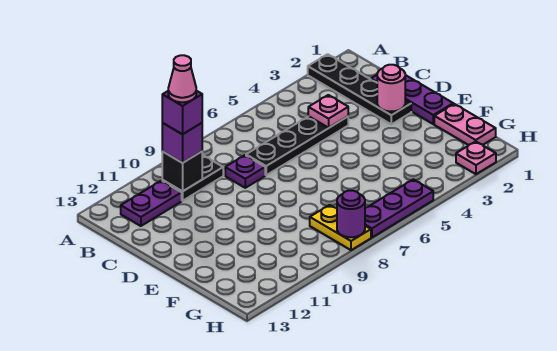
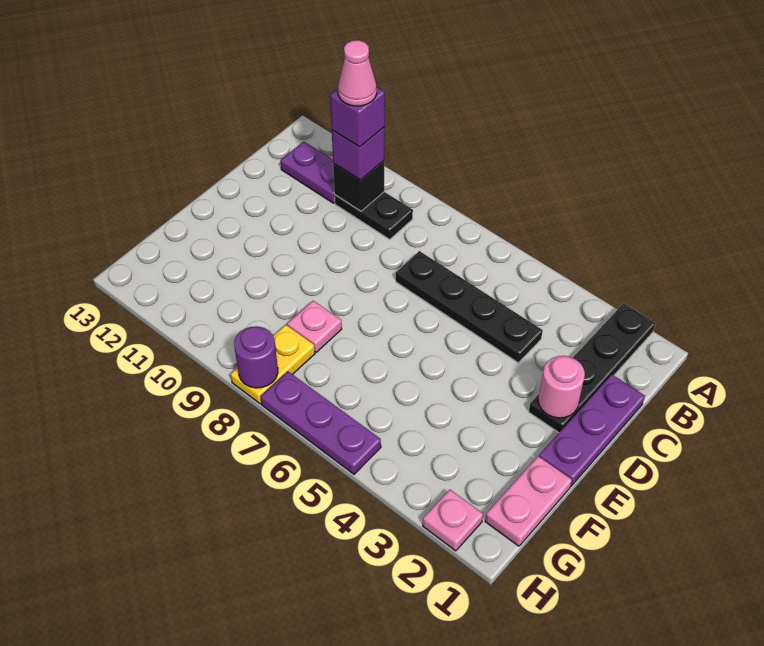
pink plate C4 level 2 -> pink plate F8 level 1
purple plate C8 level 1 -> none

